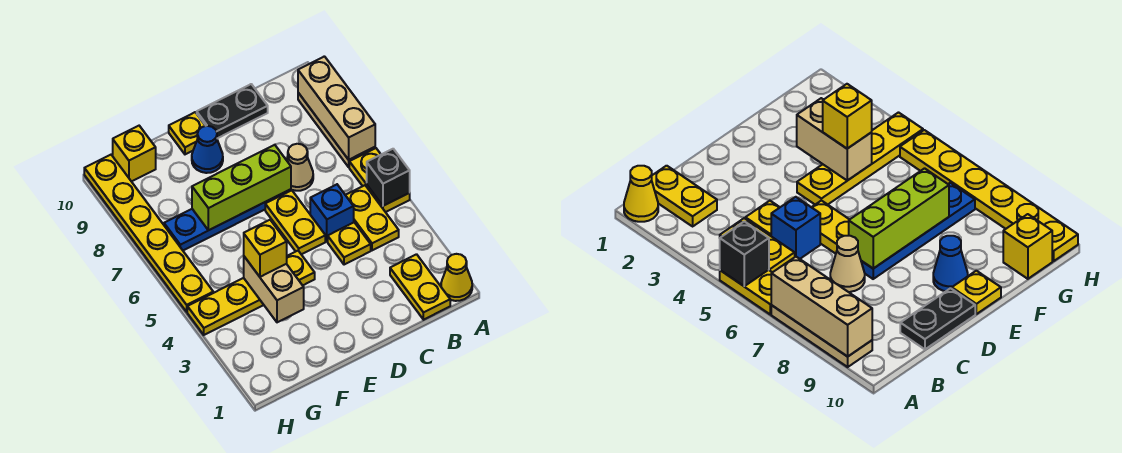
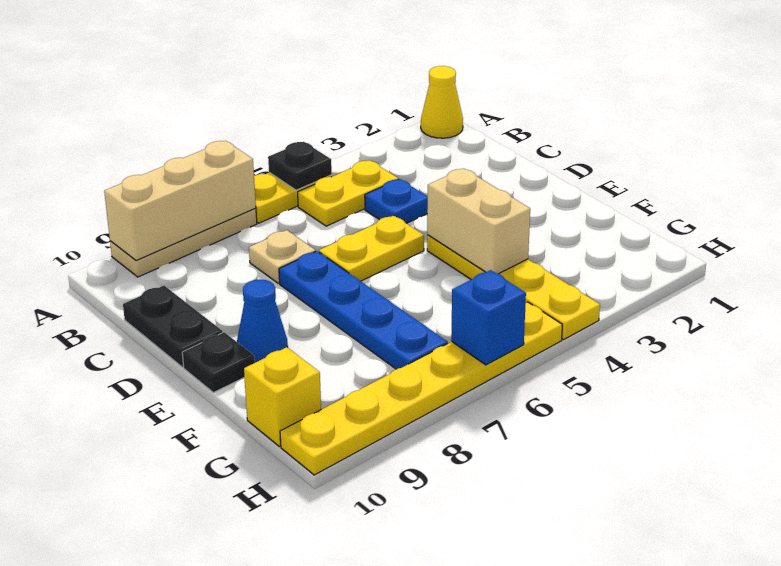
black brick A5 level 2 -> black plate A5 level 2
yellow plate B1:B2 level 1 -> none
yellow plate C4 level 1 -> blue plate C4 level 1
blue brick C5 level 1 -> blue brick H6 level 2
tan cone C7 level 1 -> tan plate C7 level 1
lime brick D7:F7 level 2 -> none
yellow plate E10 level 1 -> black plate E10 level 1
tan brick F3:F4 level 2 -> tan brick E4:F4 level 2
yellow brick F4 level 3 -> none

